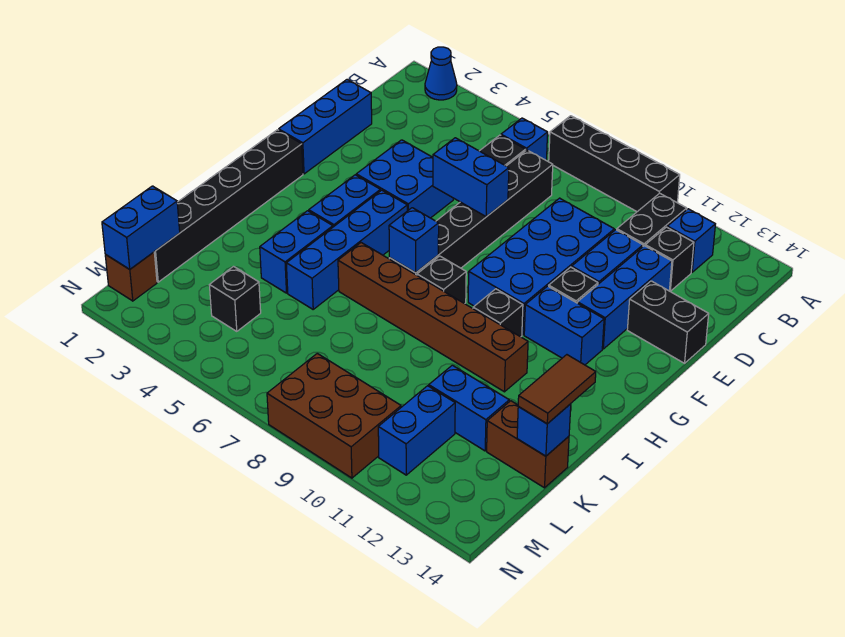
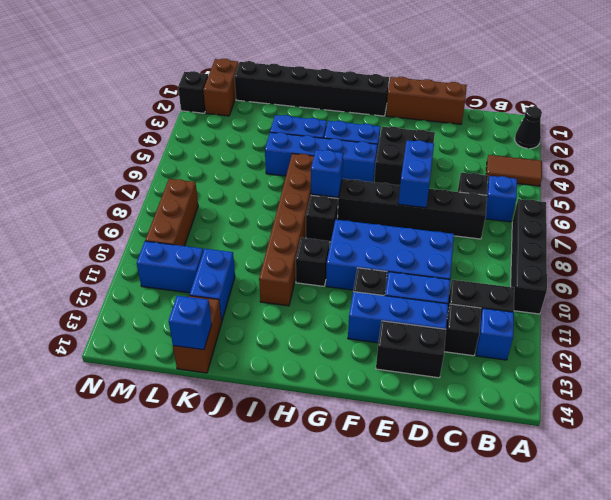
blue cone A2 level 1 -> black cone A2 level 1
blue brick D1:F1 level 1 -> brown brick D1:F1 level 1
blue brick E4:F5 level 1 -> black brick E4:F5 level 1
black brick E13:E14 level 1 -> black brick D13:E13 level 1
blue brick G11:G12 level 1 -> none
brown tile J14:K14 level 3 -> brown tile A4:B4 level 1
blue brick L1:M1 level 2 -> none
black brick L4 level 1 -> black brick N2 level 1
brown brick M1 level 1 -> brown brick M1:M2 level 1
brown brick M8:N10 level 1 -> brown brick M8:M10 level 1

